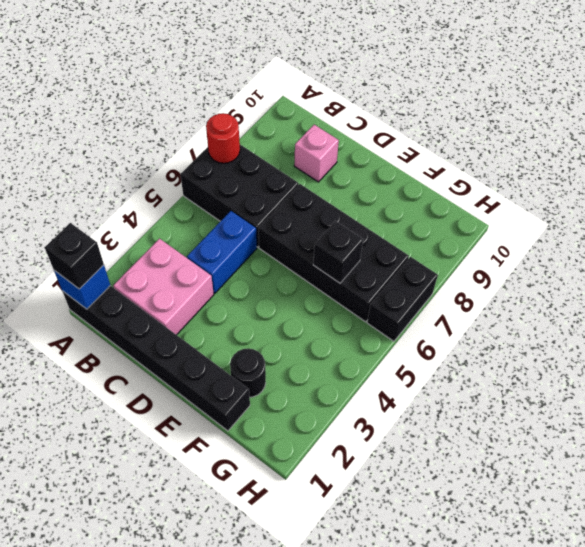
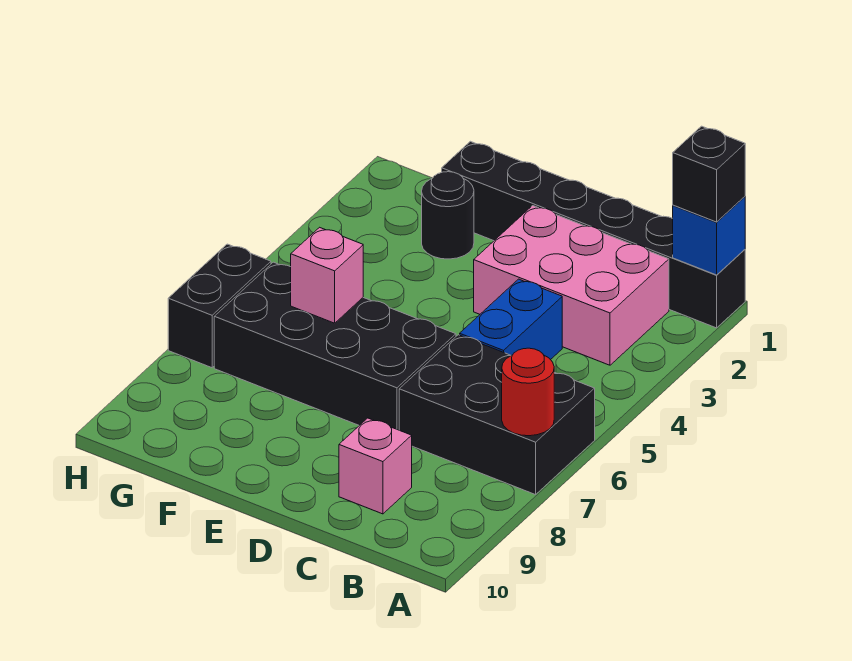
pink brick B2:C3 level 1 -> pink brick B2:D3 level 1
black brick F6 level 2 -> pink brick F6 level 2

